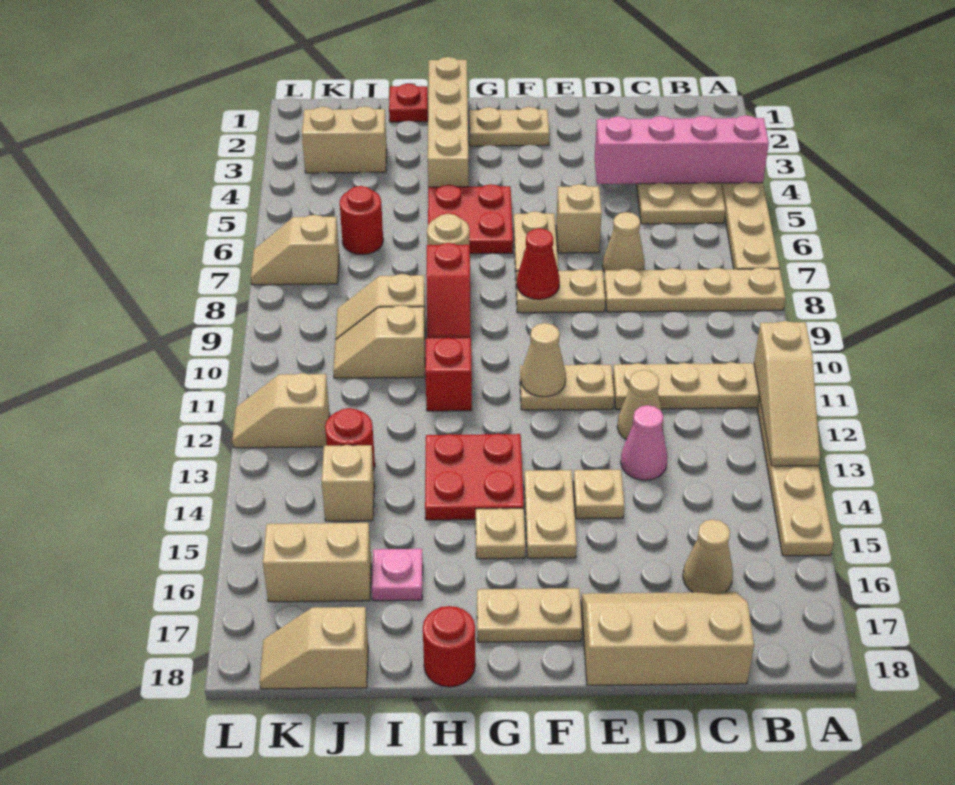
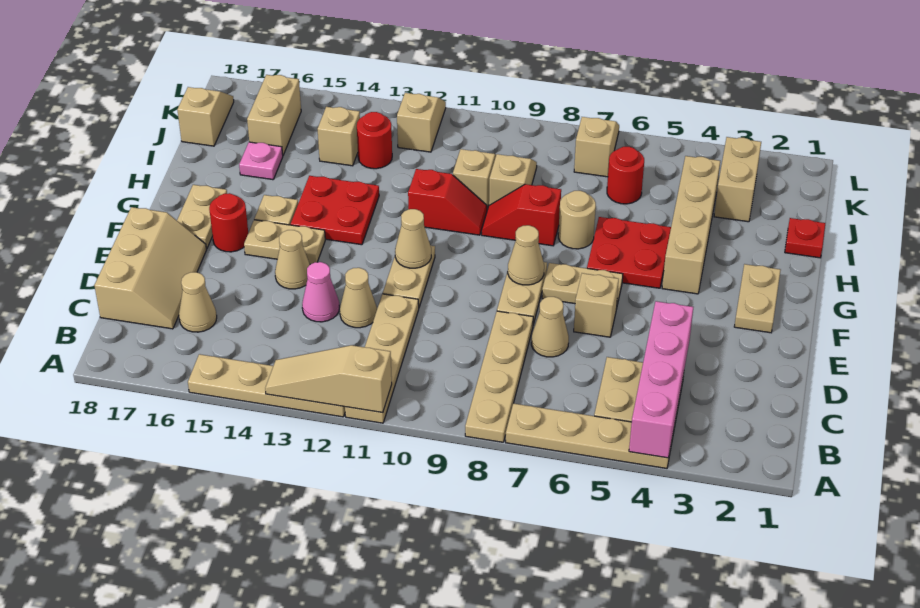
tan plate E14 level 1 -> tan cone E14 level 1
red cone F8 level 2 -> tan cone F8 level 2
tan brick H1:H4 level 1 -> tan brick G4:J4 level 1
red round brick H18 level 1 -> red round brick F16 level 1

